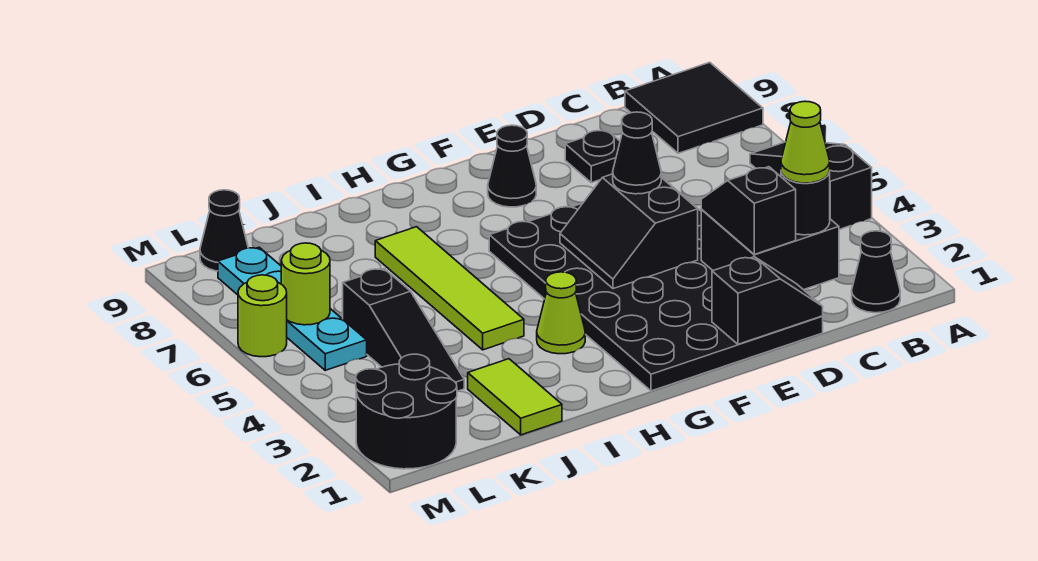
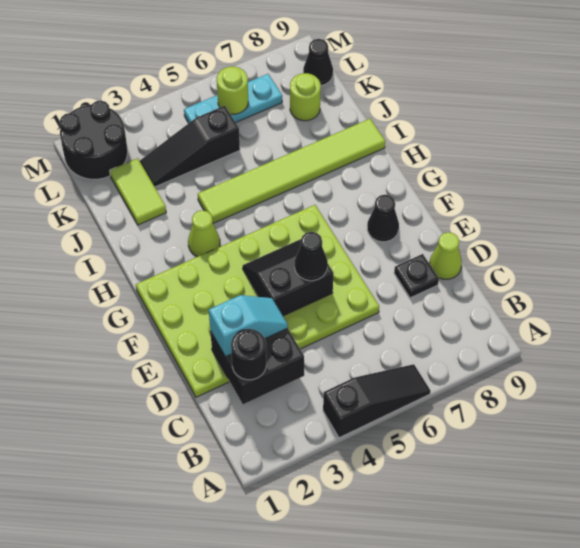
black tile A8:B9 level 1 -> none
black cone B1 level 1 -> none
lime cone C2 level 4 -> lime cone D9 level 1
black plate D1:G6 level 1 -> lime plate D1:G6 level 1
black slope D1:E1 level 2 top E -> none
black slope D2:D3 level 3 top 2 -> cyan slope D2:D3 level 3 top 2
lime tile I4:I7 level 1 -> lime tile I4:I9 level 1
lime tile J1:J2 level 1 -> lime tile J2:K2 level 1
cyan plate L5:L8 level 1 -> cyan plate L5:L7 level 1
lime round brick M6 level 1 -> lime round brick K8 level 1

